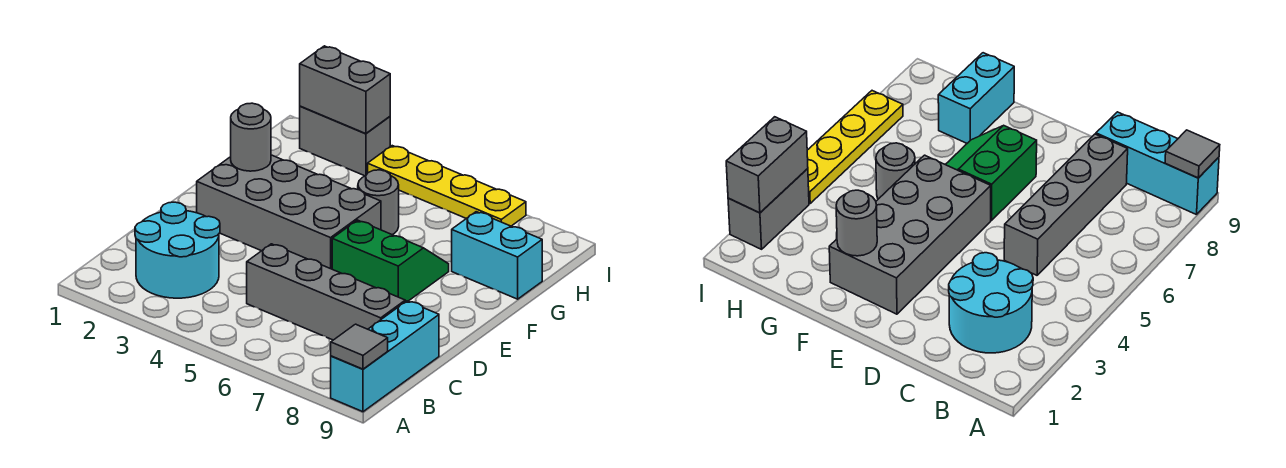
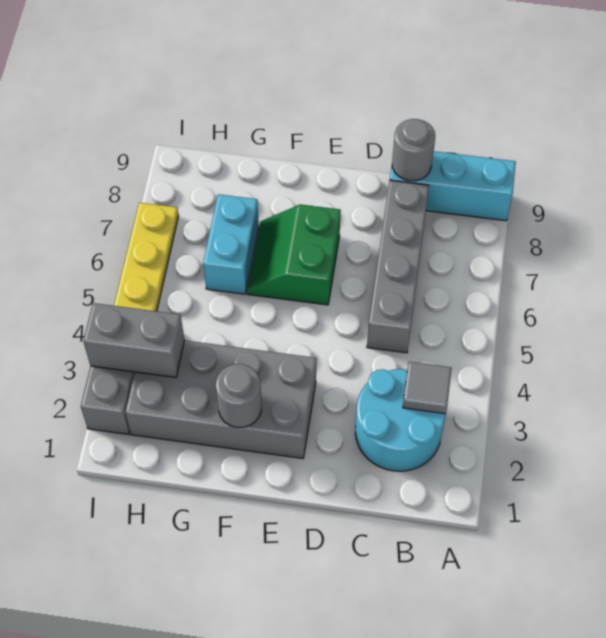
grey tile A9 level 2 -> grey tile B3 level 2
grey brick E2:F5 level 1 -> grey brick E2:H3 level 1
grey round brick G5 level 1 -> grey round brick C9 level 2
cyan brick G8:G9 level 1 -> cyan brick G6:G7 level 1
grey brick I2:I3 level 2 -> grey brick H3:I3 level 2

